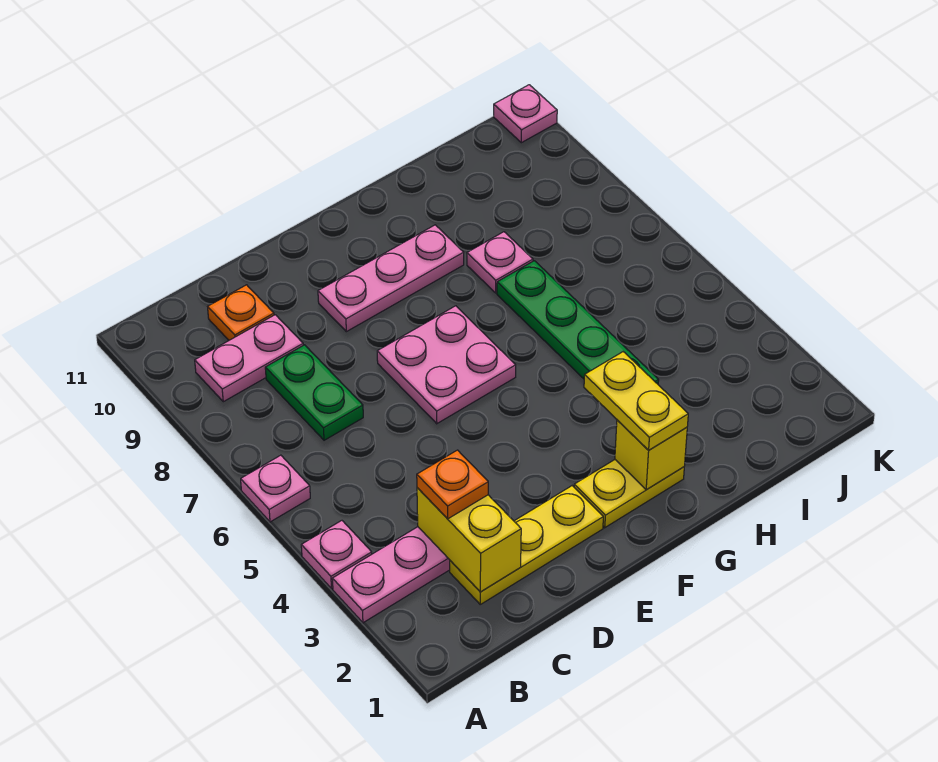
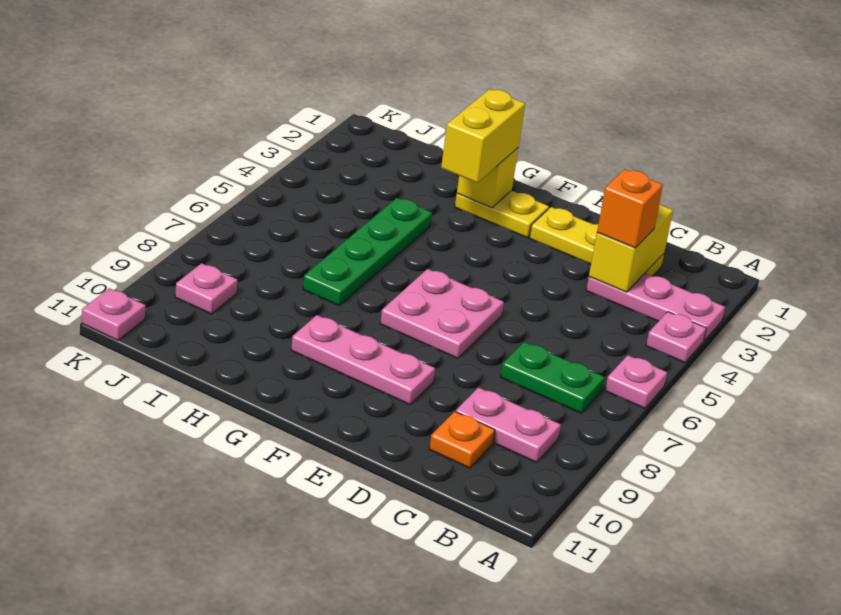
orange plate C3 level 3 -> orange brick C3 level 3
green plate C7:C8 level 1 -> green plate B7:C7 level 1
yellow plate G2:G3 level 3 -> yellow brick G2:G3 level 3
pink plate H8 level 1 -> pink plate J9 level 1

